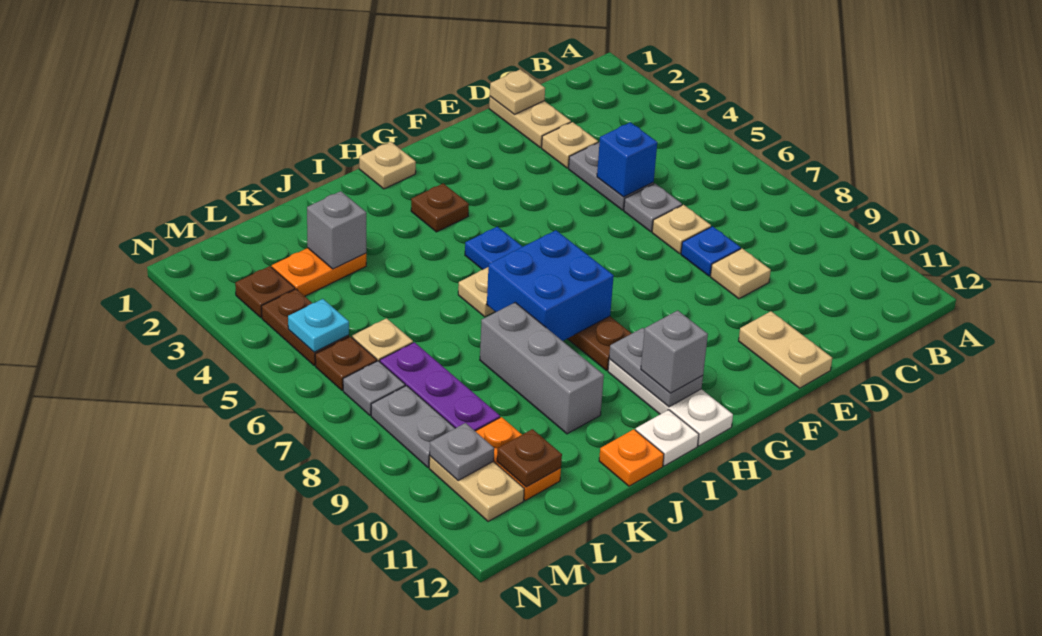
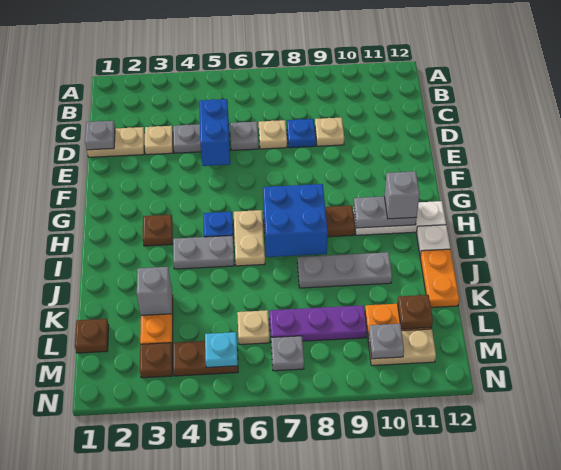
tan plate D1 level 2 -> grey plate D1 level 2
blue brick D5 level 2 -> blue brick D5:E5 level 2
tan plate E11:E12 level 1 -> none
tan plate H1 level 1 -> none
grey brick J8:J10 level 1 -> grey plate J8:J10 level 1
orange plate J12 level 1 -> orange plate J12:K12 level 1
brown plate M6 level 1 -> brown plate L1 level 1
grey plate M8:M9 level 1 -> grey plate I4:I5 level 1

